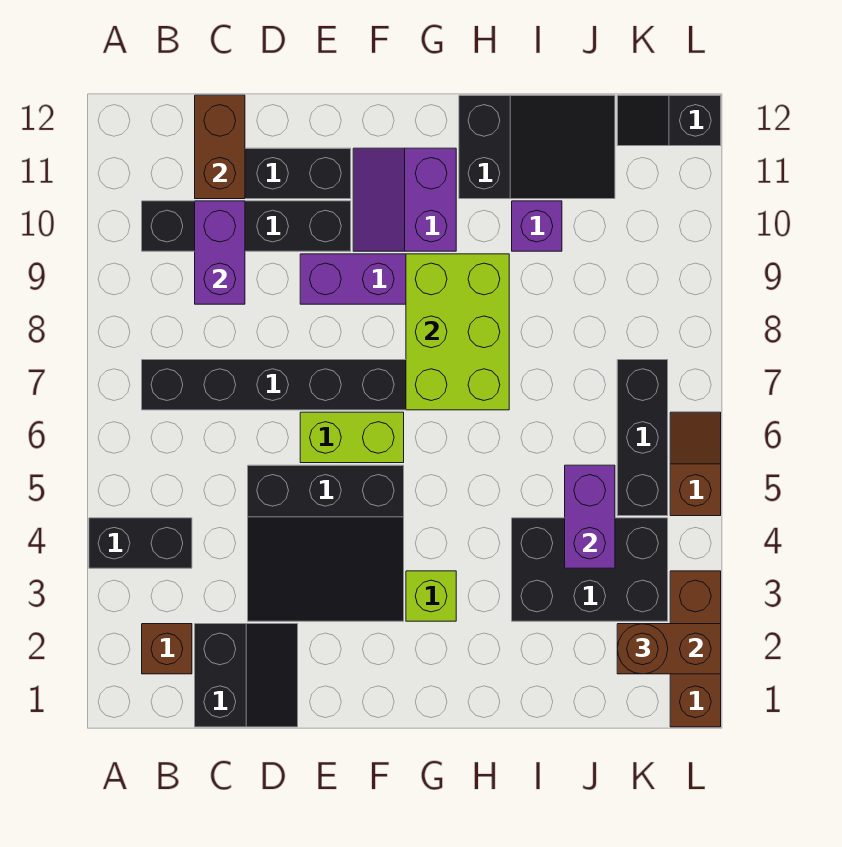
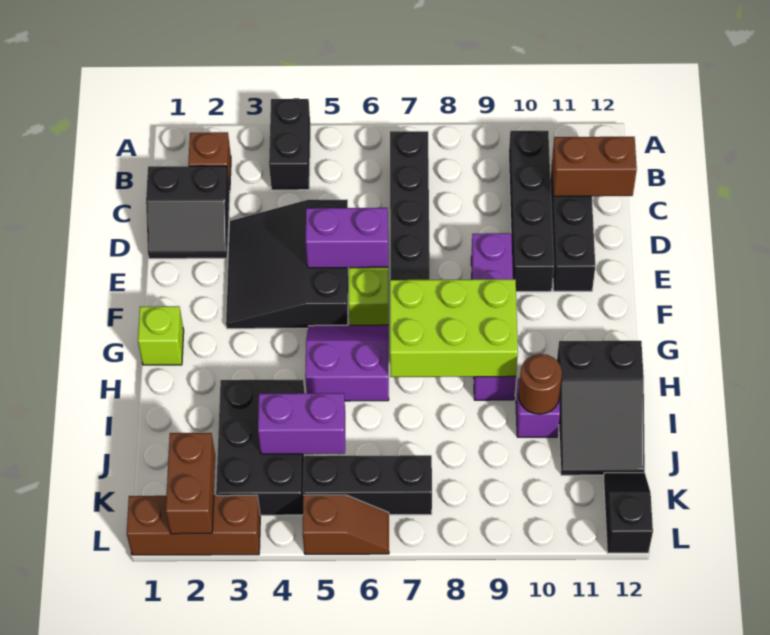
purple brick C9:C10 level 2 -> purple brick E5:E6 level 2
purple slope F10:G11 level 1 top G -> purple slope G5:H6 level 1 top H
lime brick G3 level 1 -> lime brick G1 level 1
brown round brick K2 level 3 -> brown round brick I10 level 2

